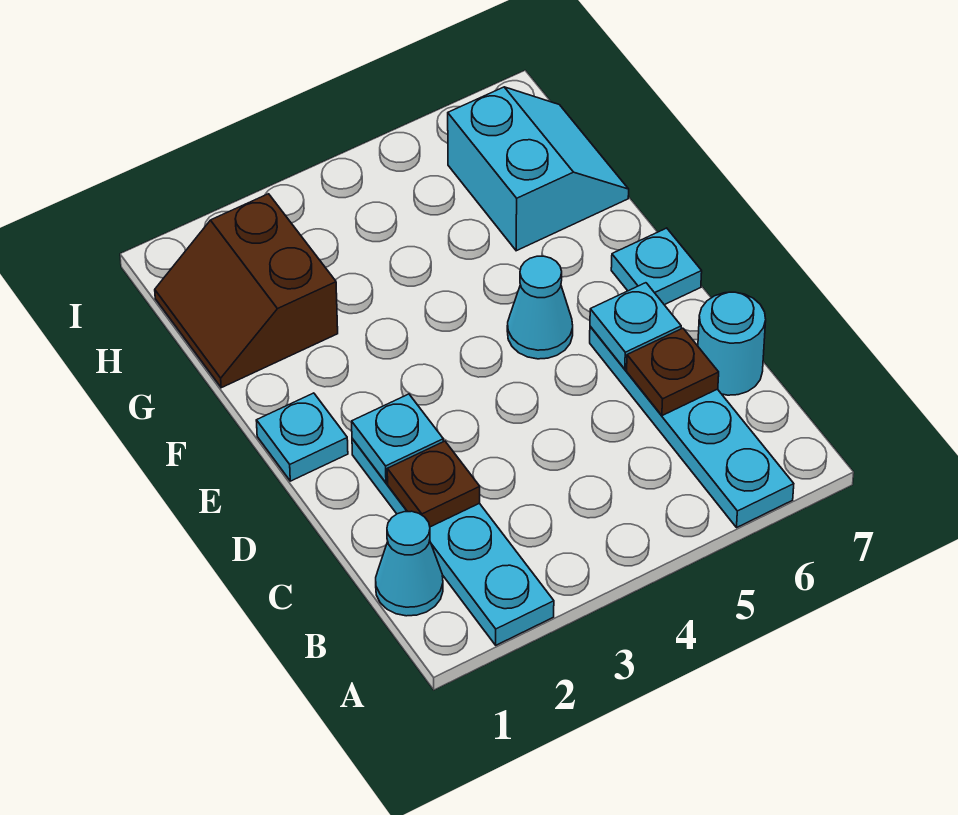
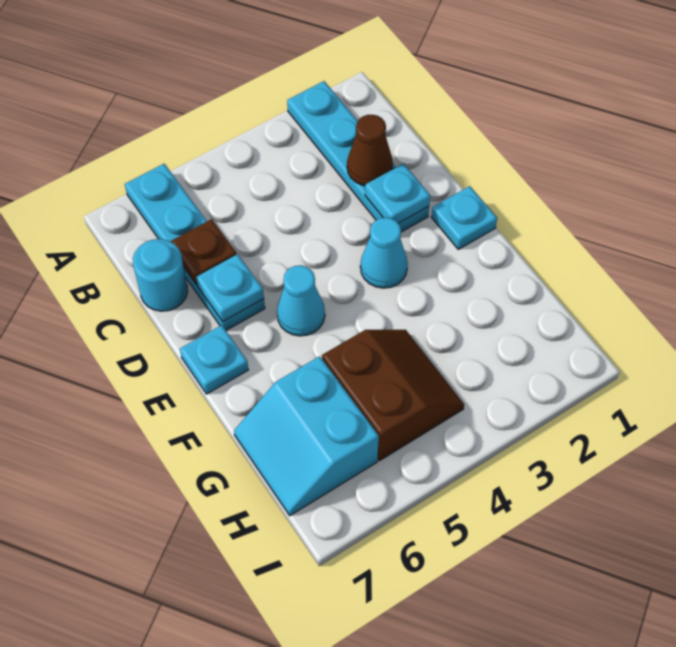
cyan cone B1 level 1 -> cyan cone E3 level 1
brown plate C2 level 2 -> brown cone C2 level 2
brown slope G1:H2 level 1 top 2 -> brown slope G4:H5 level 1 top 5

